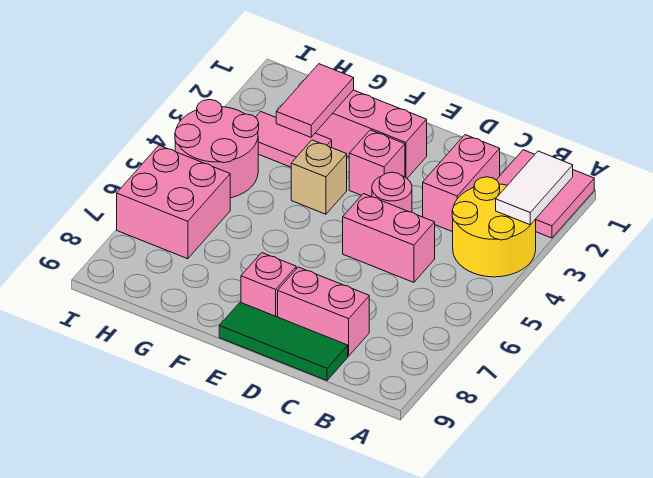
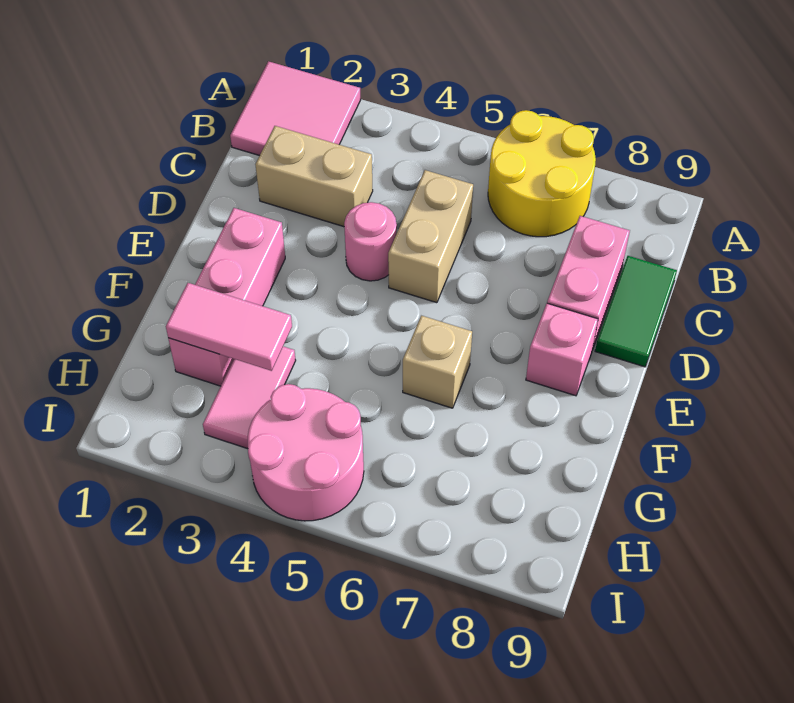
white tile A2:A3 level 2 -> none
yellow round brick A3:B4 level 1 -> yellow round brick A6:B7 level 1
pink brick C2:C3 level 1 -> tan brick C2:C3 level 1
pink brick C5:D5 level 1 -> tan brick C5:D5 level 1
green tile C9:E9 level 1 -> green tile C9:D9 level 1
pink brick E3 level 1 -> none
tan brick F4 level 1 -> tan brick F6 level 1
pink brick H6:I7 level 1 -> none

